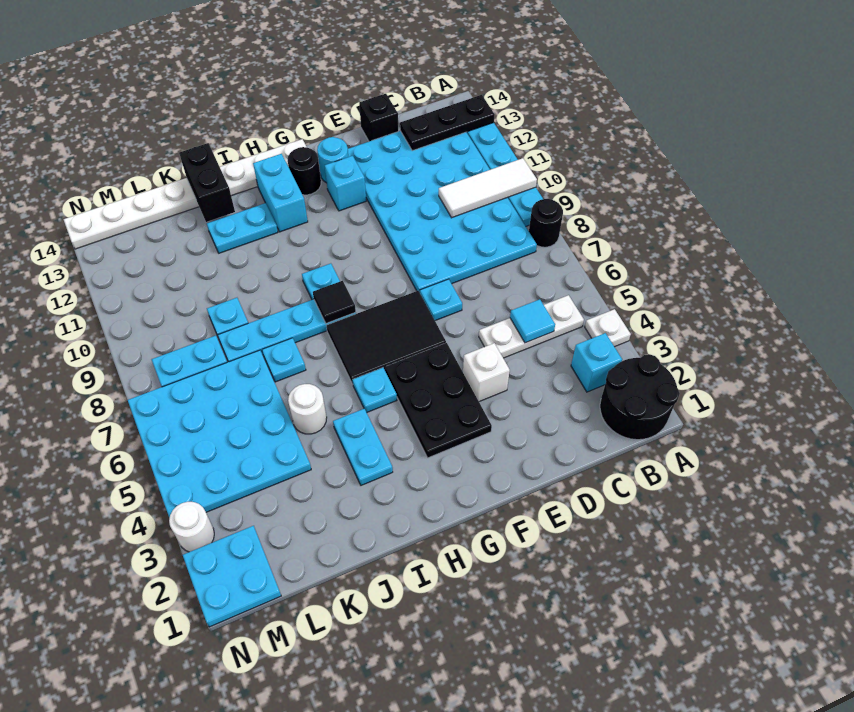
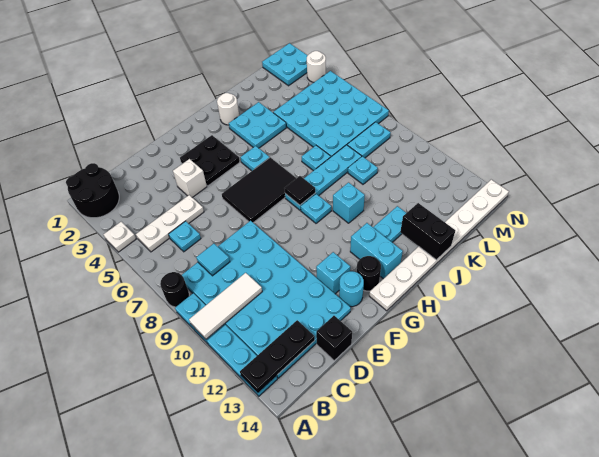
cyan brick B3 level 1 -> cyan brick I10 level 1
cyan tile C5 level 2 -> cyan tile C8 level 2
cyan plate E7 level 1 -> cyan plate C6 level 1
black plate F3:G5 level 1 -> black plate F3:G4 level 1
cyan plate I3:I4 level 1 -> cyan plate I3:J4 level 1
white round brick J5 level 1 -> white round brick I2 level 1

